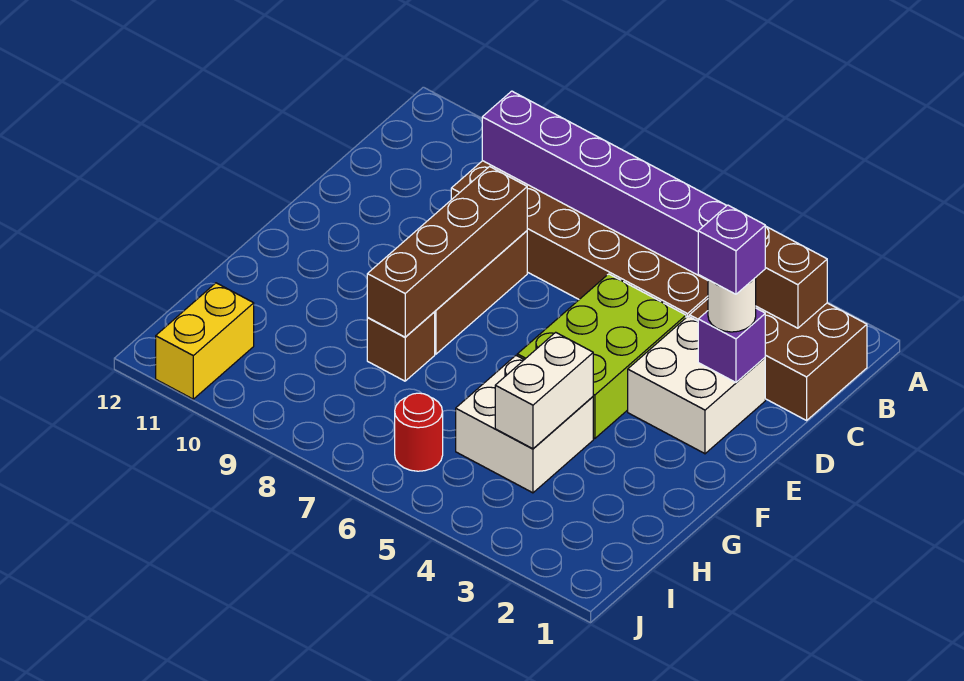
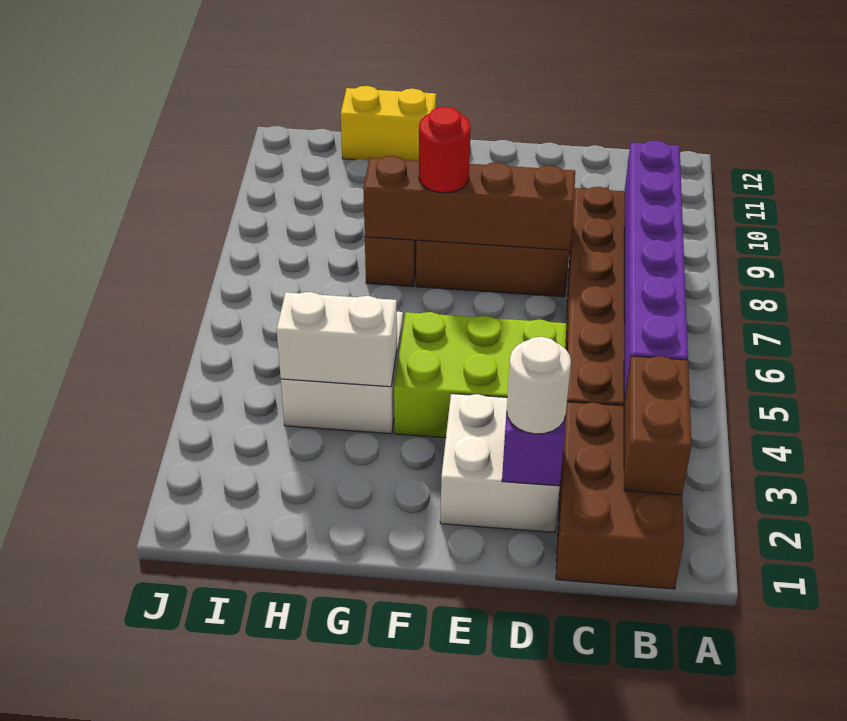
purple brick D2 level 4 -> none
red round brick I6 level 1 -> red round brick F8 level 3
yellow brick I11:J11 level 1 -> yellow brick G12:H12 level 1

